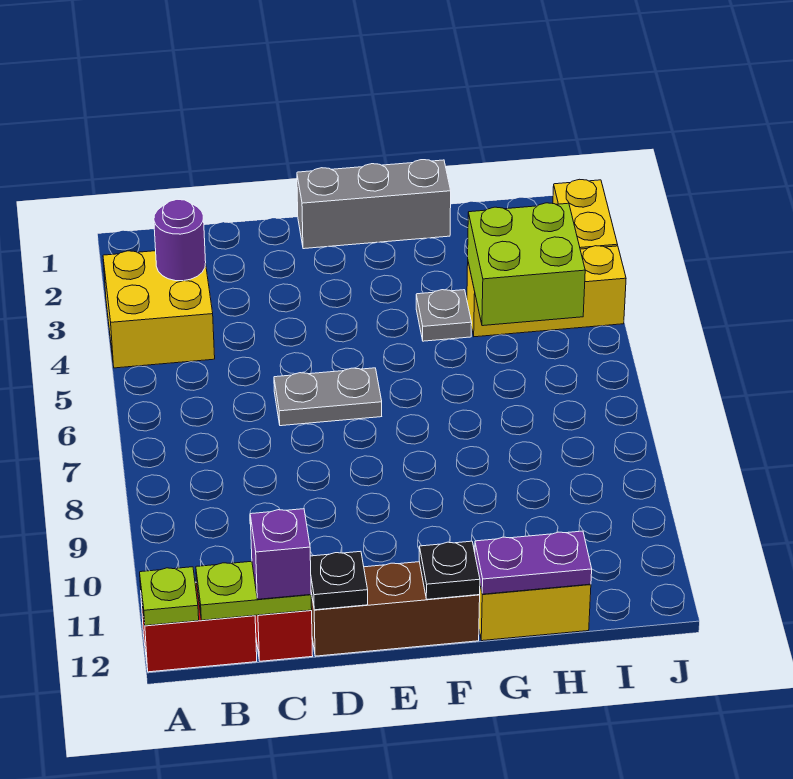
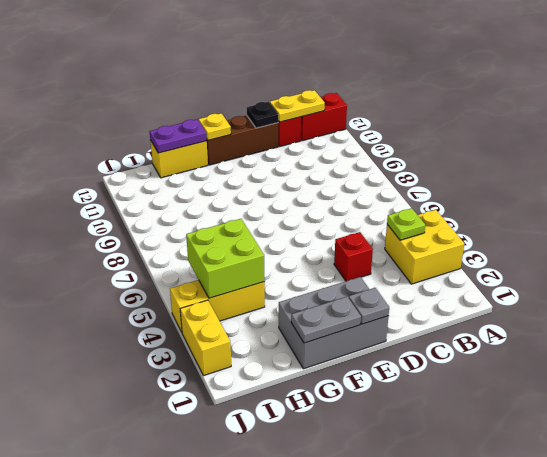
lime plate A12 level 2 -> lime plate B4 level 2
purple round brick B3 level 2 -> none
lime plate B12:C12 level 2 -> yellow plate B12:C12 level 2
purple brick C12 level 3 -> none
none -> red brick D4 level 1
grey plate D6:E6 level 1 -> grey plate F1:G1 level 2
grey brick E1:G1 level 1 -> grey brick E1:G2 level 1
black plate F12 level 2 -> yellow plate F12 level 2
grey plate G4 level 1 -> grey plate E1 level 2

